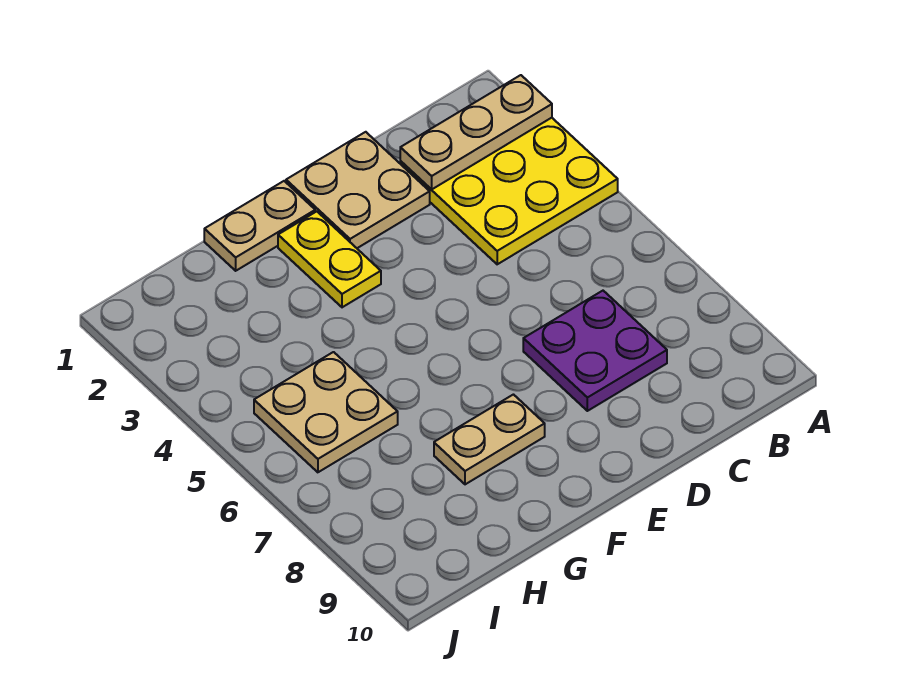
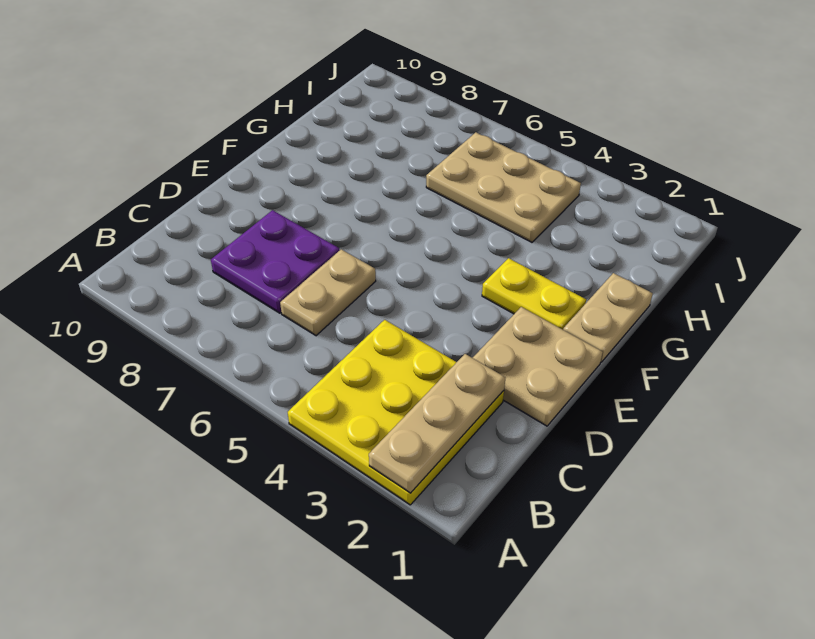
tan plate F8:G8 level 1 -> tan plate C6:D6 level 1
tan plate H5:I6 level 1 -> tan plate H4:I6 level 1

